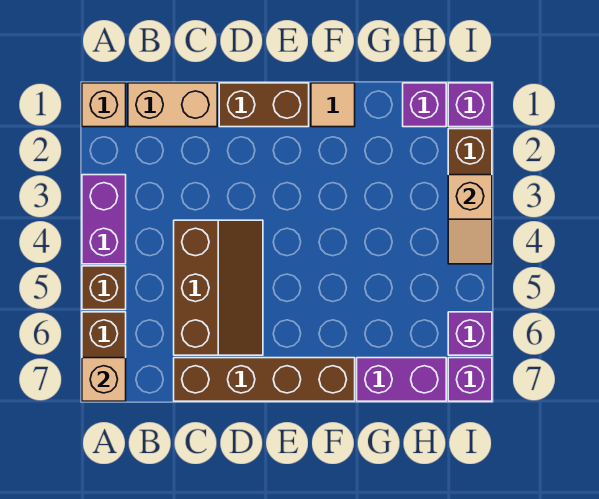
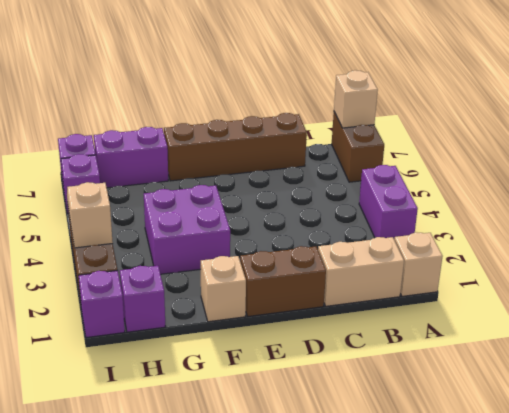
brown brick A5 level 1 -> none
brown slope C4:D6 level 1 top C -> none
tan tile F1 level 1 -> tan brick F1 level 1
none -> purple brick F3:G4 level 1

